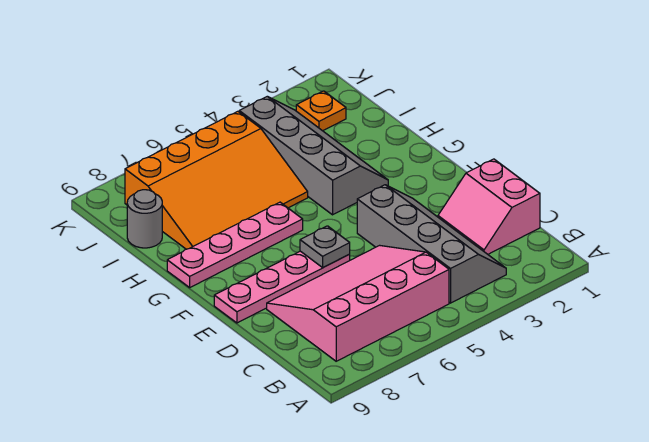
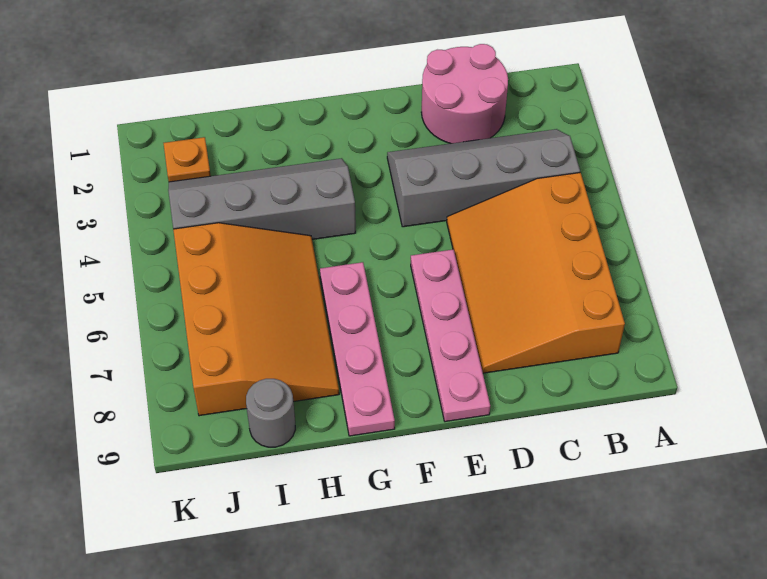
pink slope B5:D8 level 1 top B -> orange slope B5:D8 level 1 top B
pink slope C1:D2 level 1 top 1 -> pink round brick C1:D2 level 1
grey plate E6 level 2 -> none

